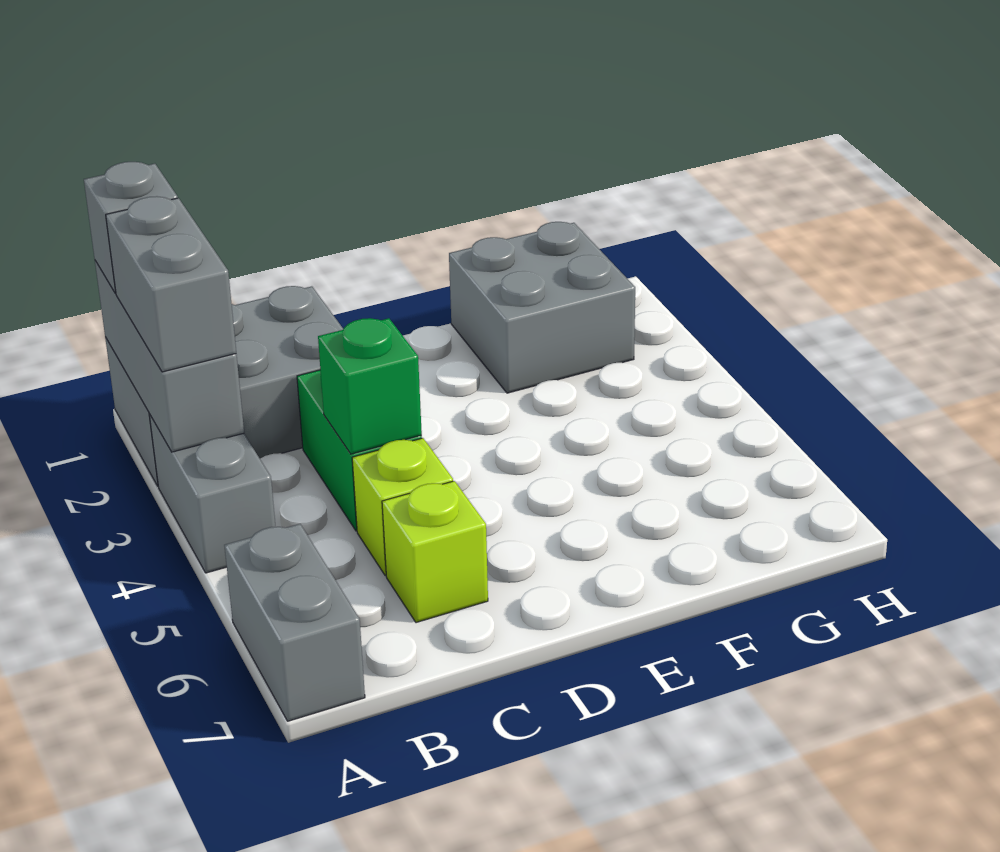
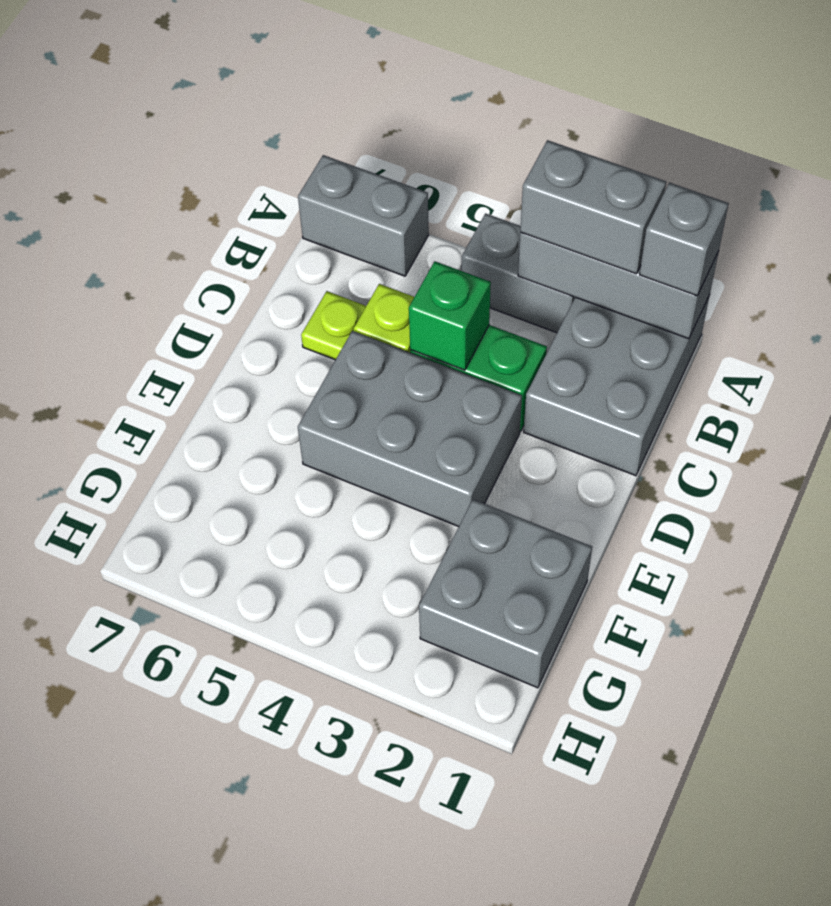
lime brick C6 level 1 -> lime plate C6 level 1
none -> grey brick D3:E5 level 1

